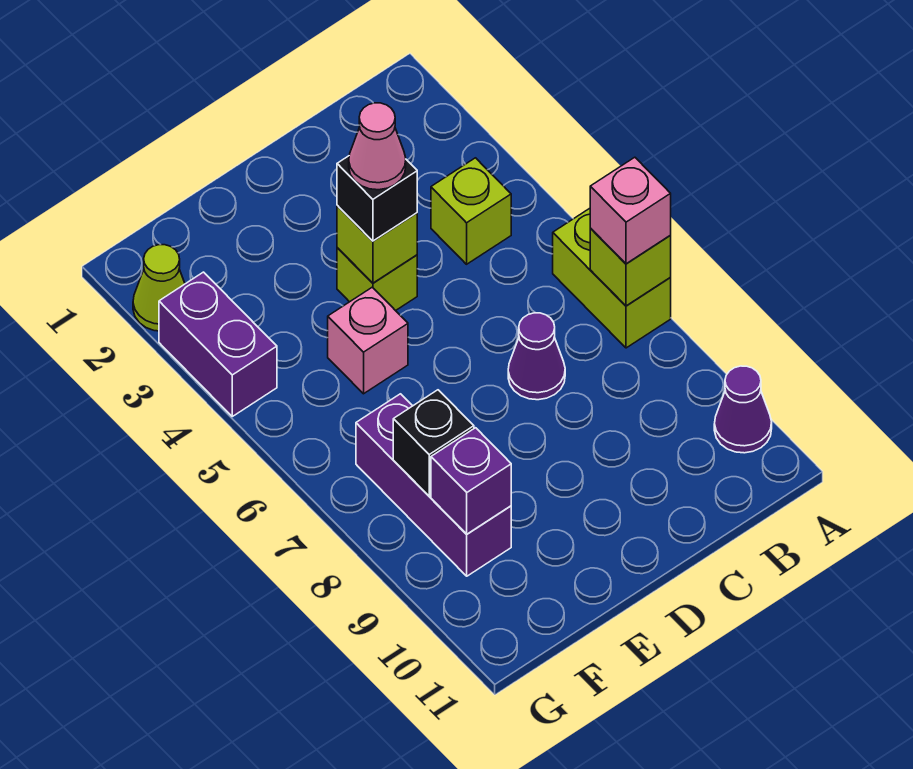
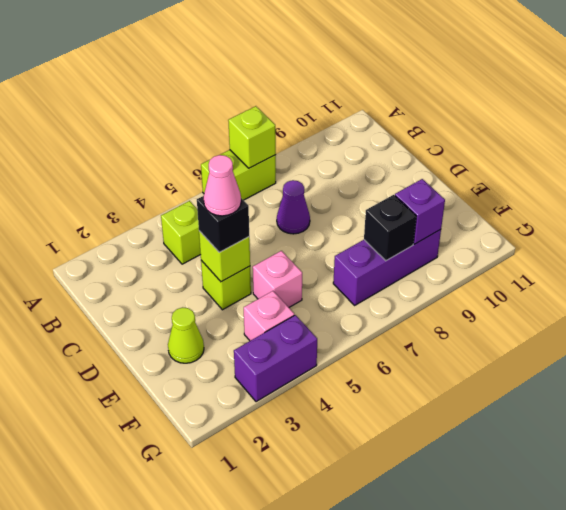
pink brick A7 level 3 -> pink brick F4 level 1
purple cone A10 level 1 -> none
lime cone G2 level 1 -> lime cone E2 level 1

